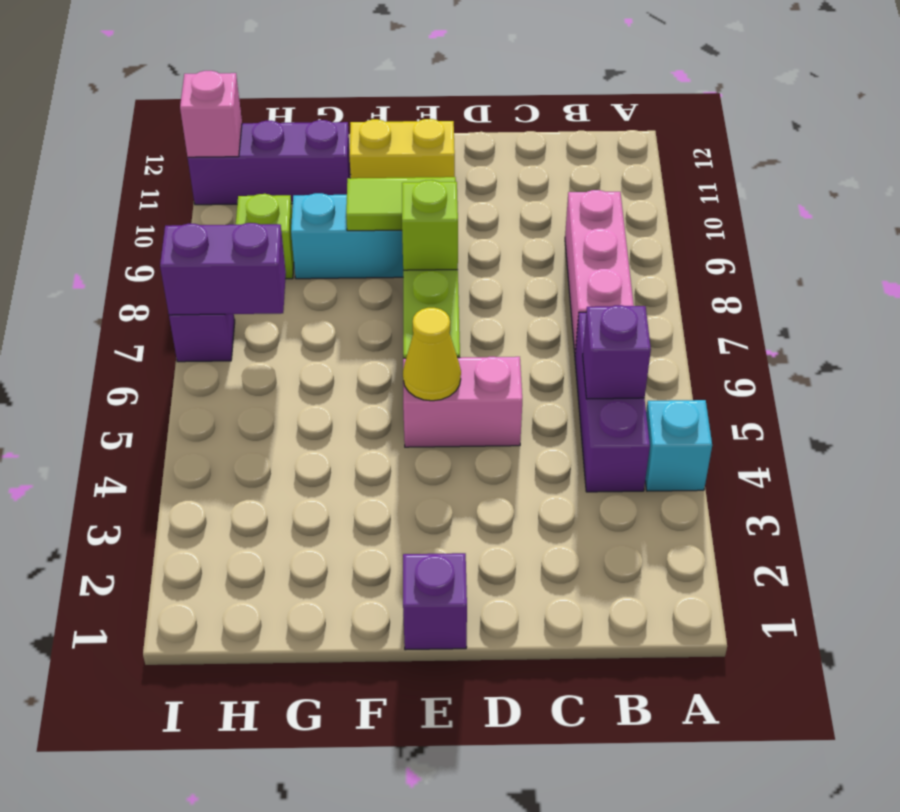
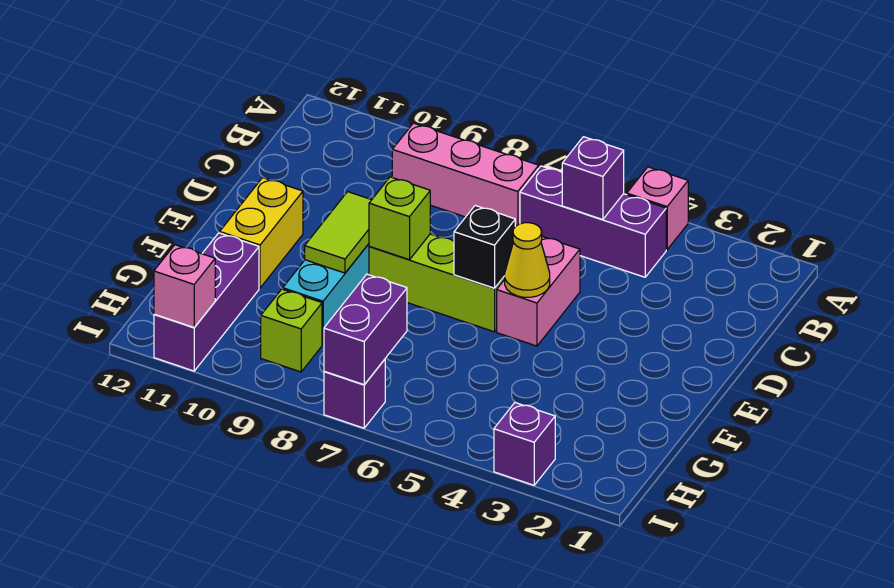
cyan brick A4 level 1 -> pink brick A4 level 1
purple brick E1 level 1 -> purple brick I3 level 1
none -> black brick E6 level 2

